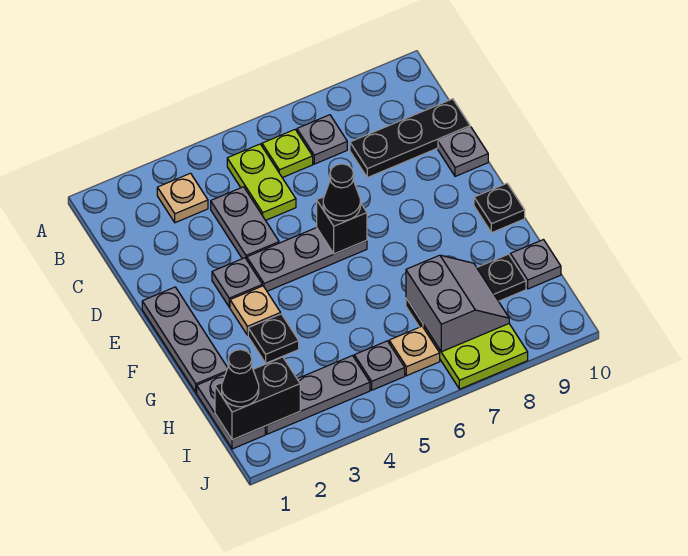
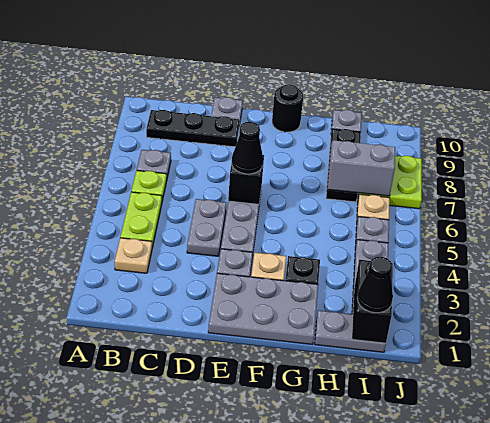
lime plate B5:C5 level 1 -> lime plate B4:B5 level 1
grey plate C4:D4 level 1 -> grey plate D4:D5 level 1
black plate C8:C10 level 1 -> black plate B9:D9 level 1
grey plate E1:G1 level 1 -> grey plate E1:G2 level 1
black plate F10 level 1 -> black round brick F10 level 1

